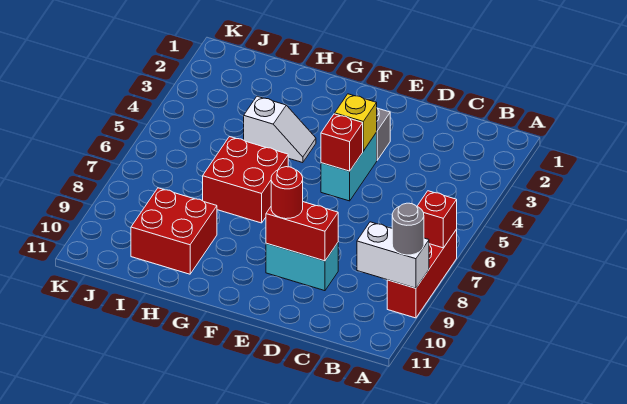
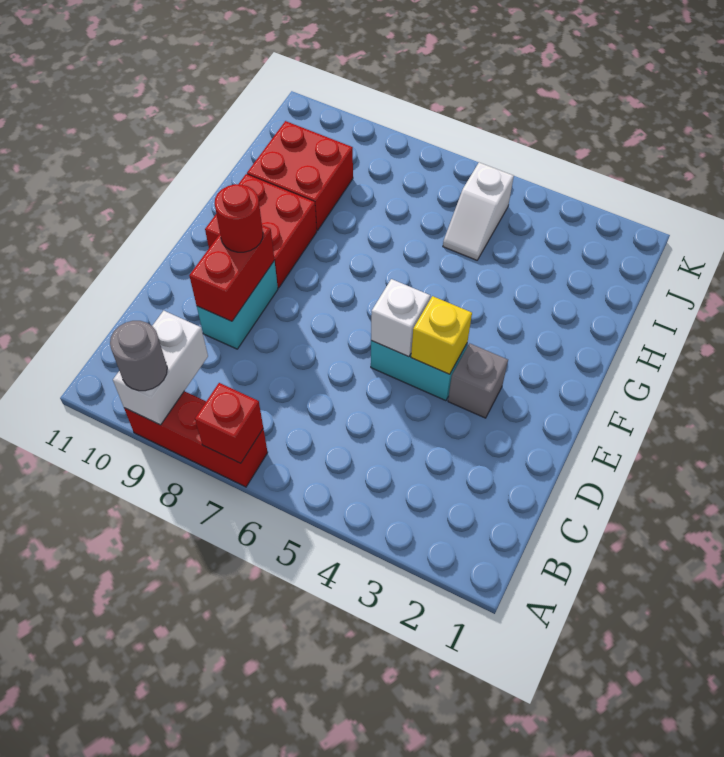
red brick E5 level 2 -> white brick E5 level 2
white slope G4:H4 level 1 top H -> white slope I5:J5 level 1 top J
red brick G6:H7 level 1 -> red brick F9:G10 level 1

